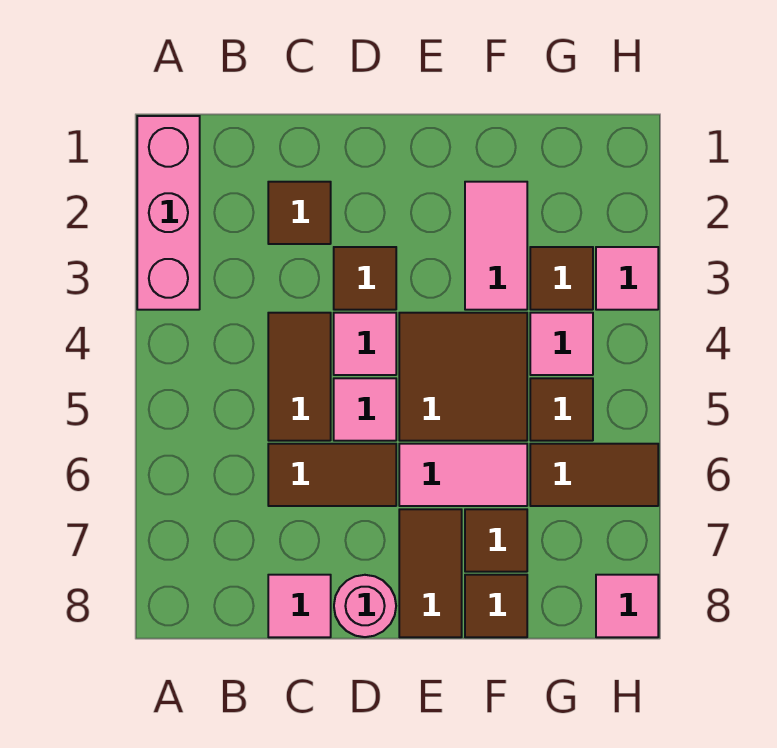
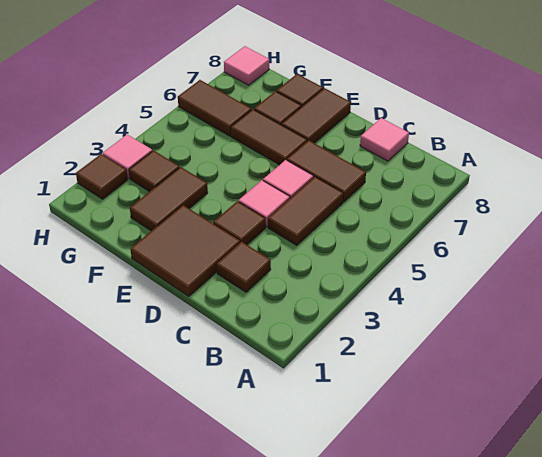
pink brick A1:A3 level 1 -> none
pink round brick D8 level 1 -> none
brown tile E4:F5 level 1 -> brown tile D1:E2 level 1
pink tile E6:F6 level 1 -> brown tile E6:F6 level 1
pink tile F2:F3 level 1 -> brown tile F2:F3 level 1
pink tile G4 level 1 -> none
brown tile G5 level 1 -> brown tile H2 level 1

